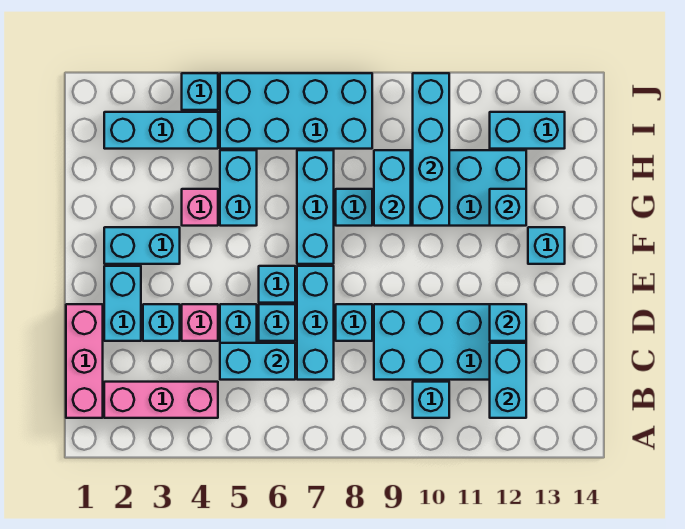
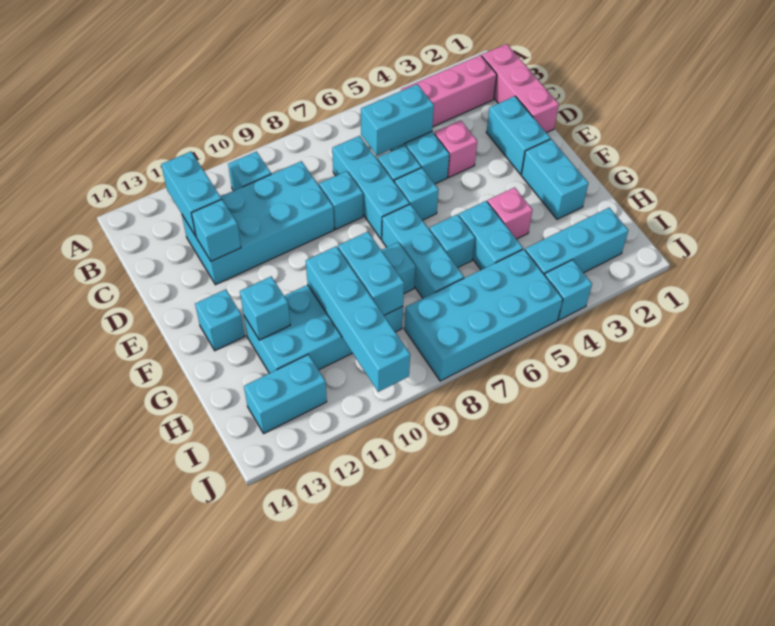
cyan brick D3 level 1 -> cyan brick G6 level 1
cyan brick F2:F3 level 1 -> cyan brick F2:G2 level 1

